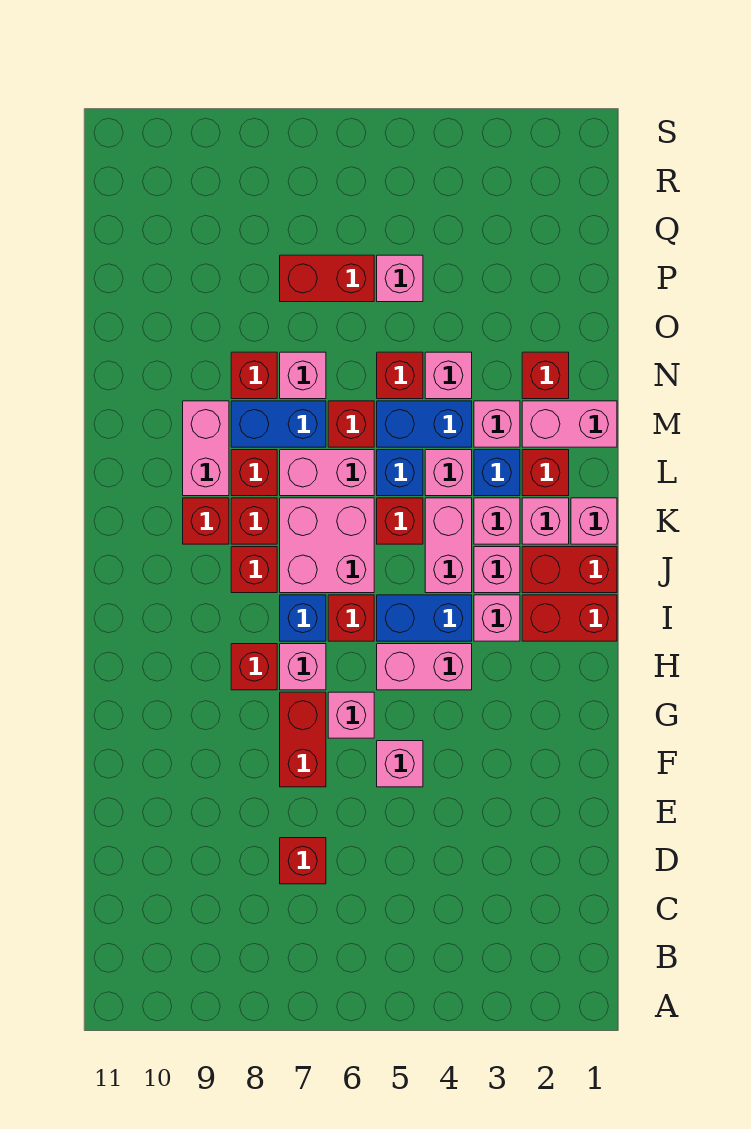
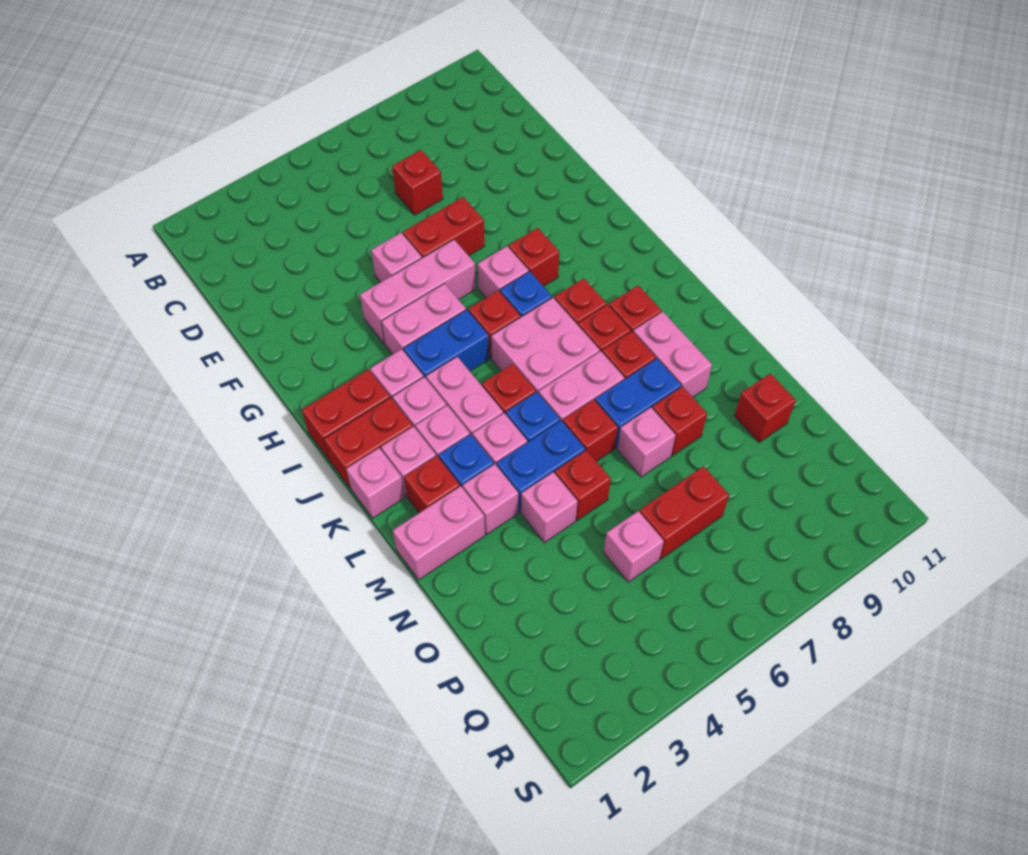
red brick F7:G7 level 1 -> red brick F6:F7 level 1
pink brick G6 level 1 -> pink brick G4:G6 level 1
red brick N2 level 1 -> red brick O10 level 1

